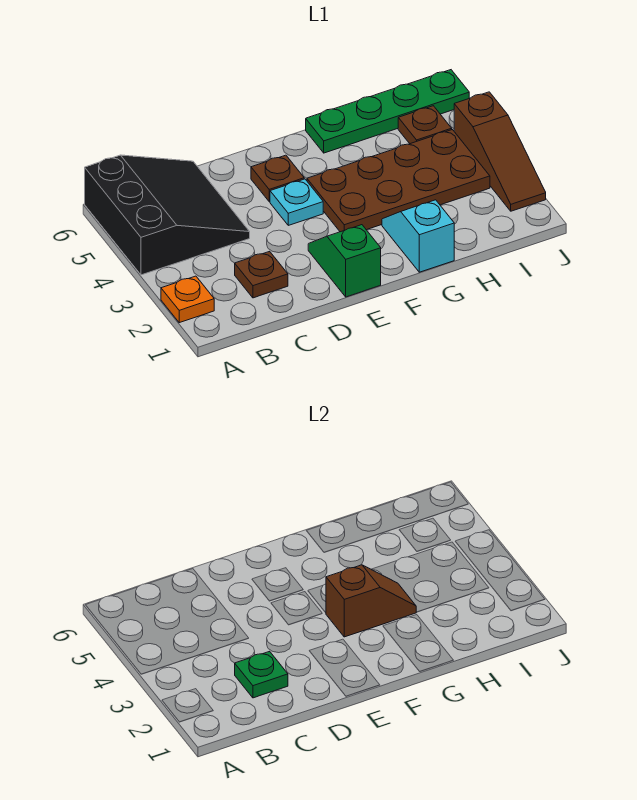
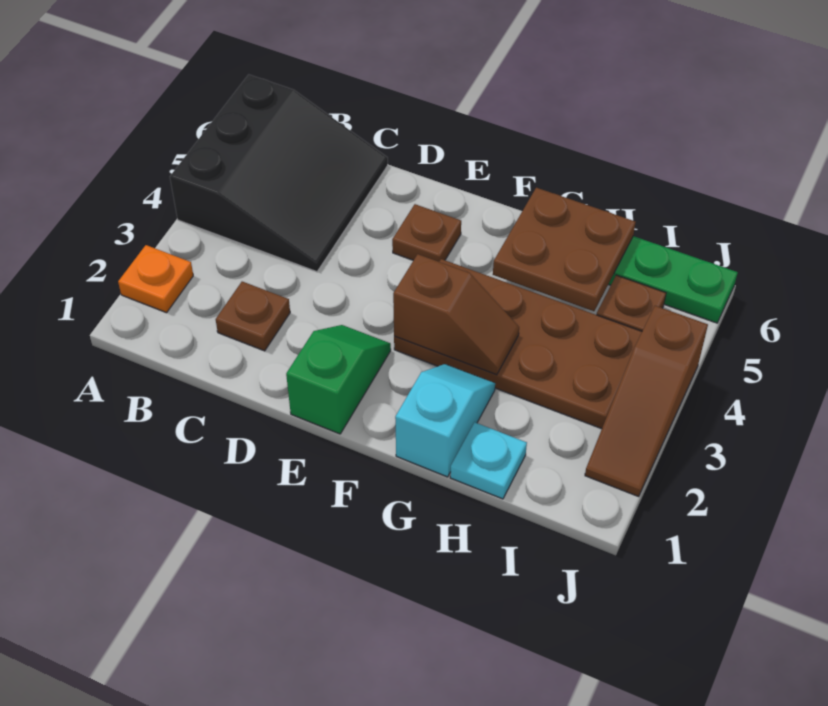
green plate C2 level 2 -> none
cyan plate E4 level 1 -> cyan plate H1 level 1
none -> brown plate G5:H6 level 2

